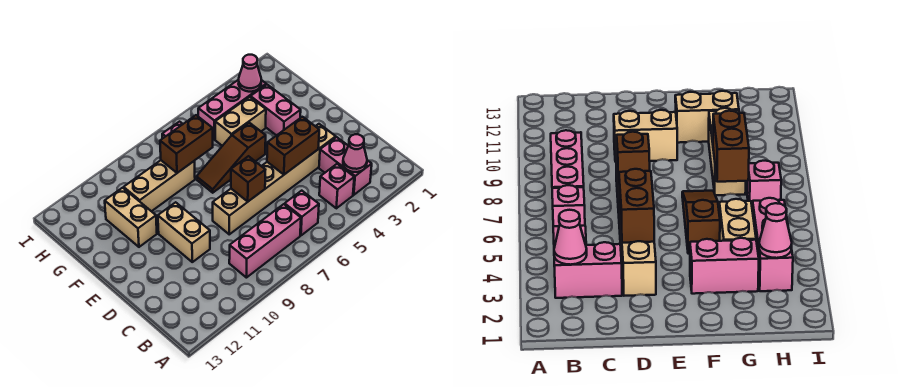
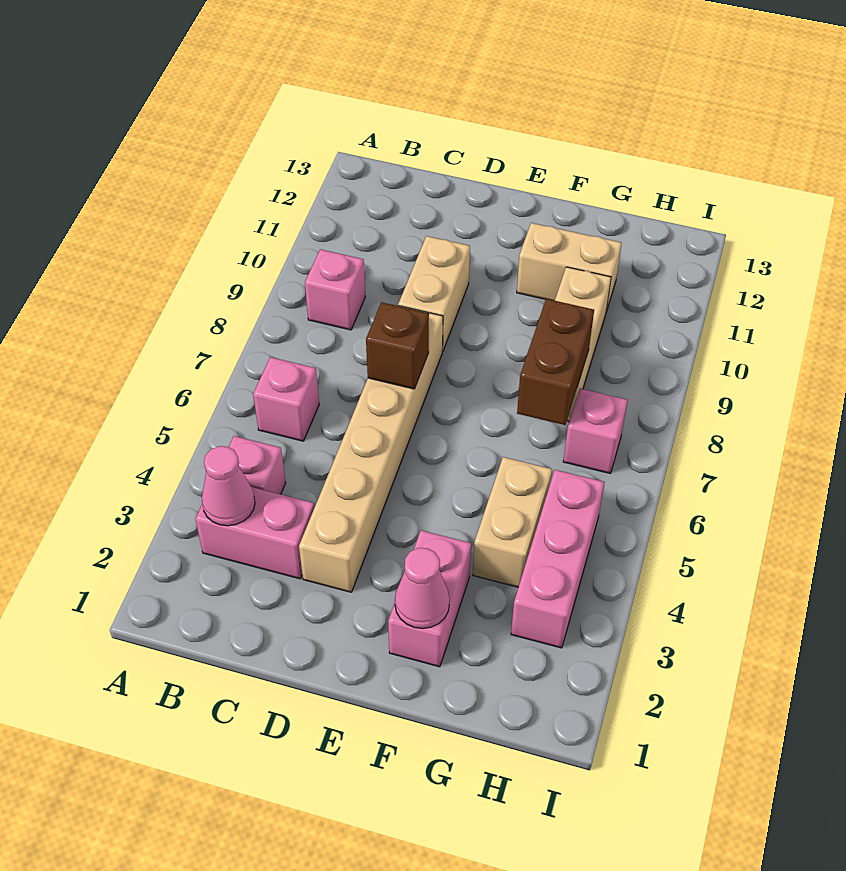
pink brick B7:B9 level 1 -> pink brick B9 level 1
brown brick D4:D5 level 2 -> none
tan brick D10:E10 level 1 -> tan brick D9:D10 level 1
pink brick F3:G3 level 1 -> pink brick F2:F3 level 1
brown slope F5:F7 level 1 top 5 -> none
pink cone H3 level 2 -> pink cone F2 level 2

